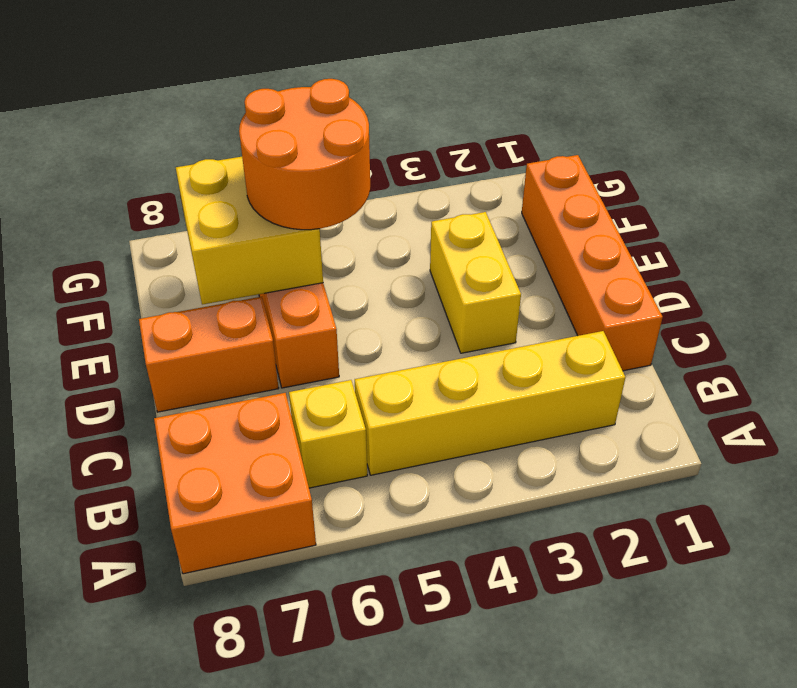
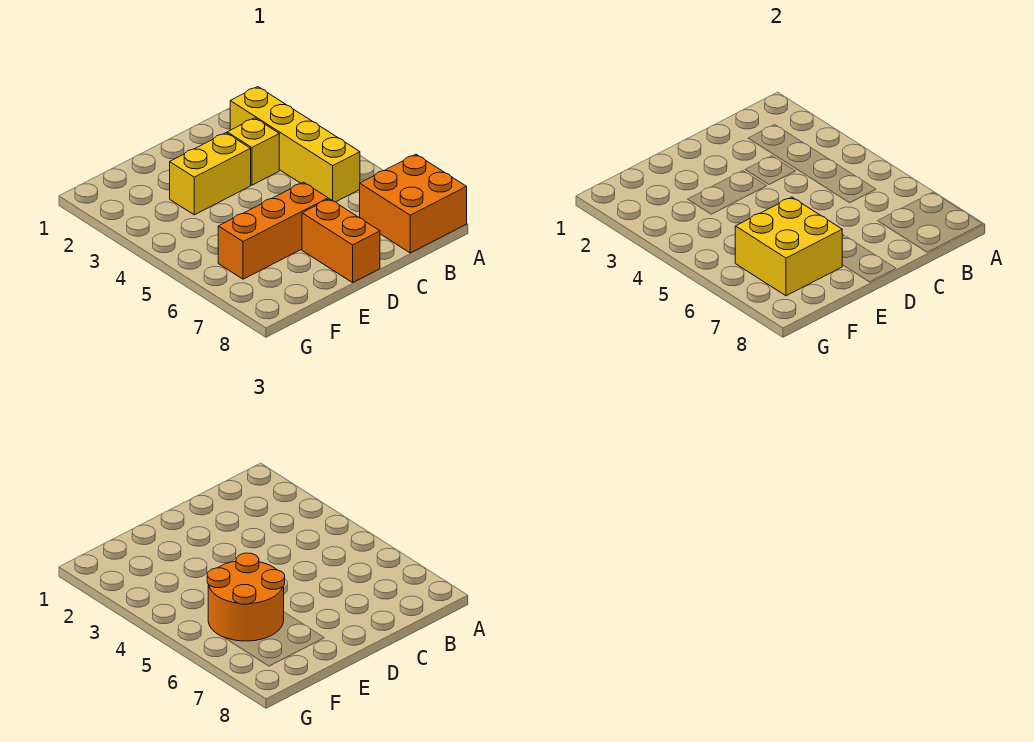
yellow brick B6 level 1 -> yellow brick C3 level 1
orange brick C1:F1 level 1 -> none

